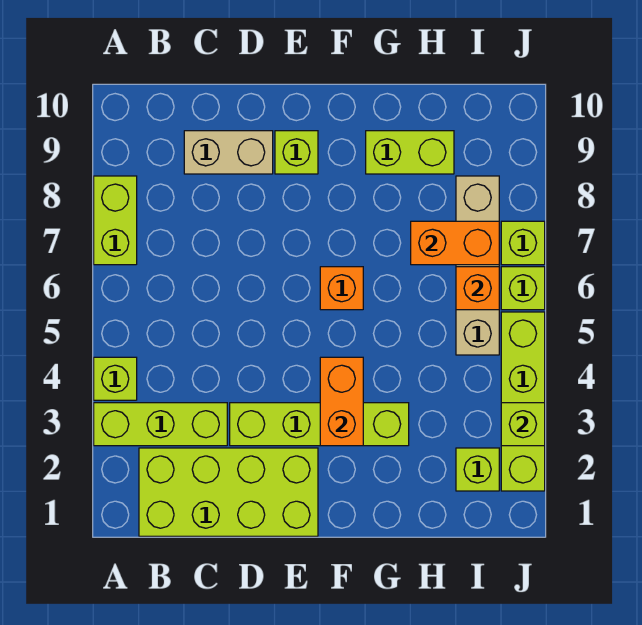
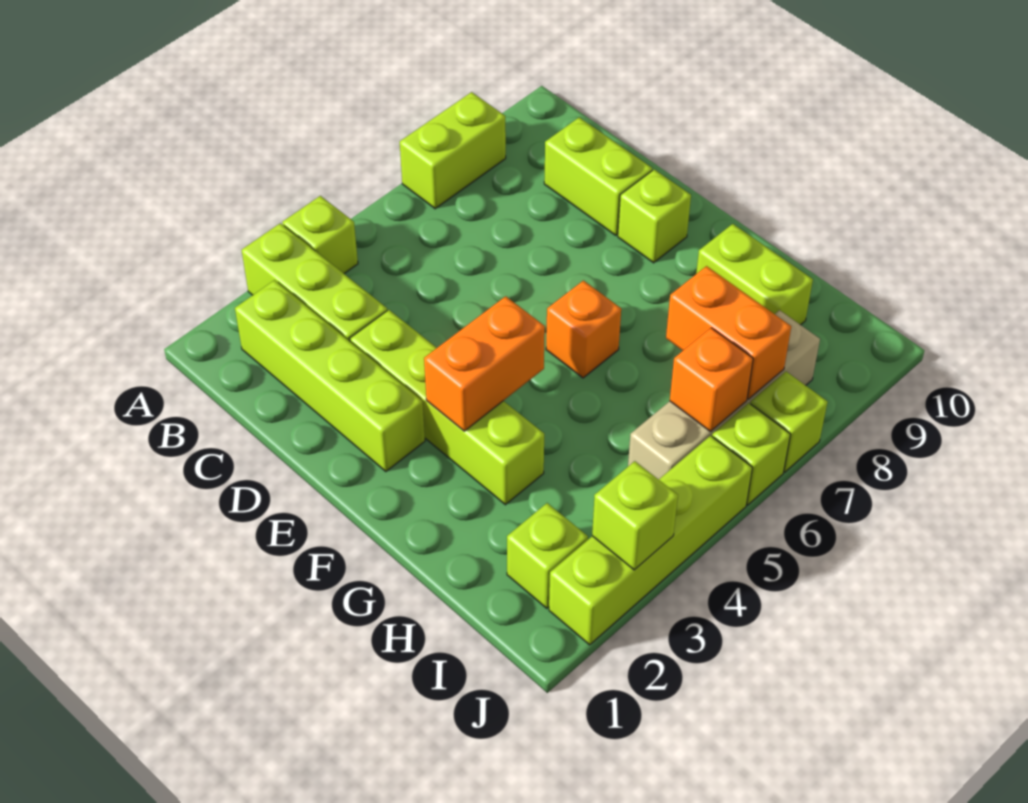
lime brick B1:E2 level 1 -> lime brick B2:E2 level 1
tan brick C9:D9 level 1 -> lime brick C9:D9 level 1

